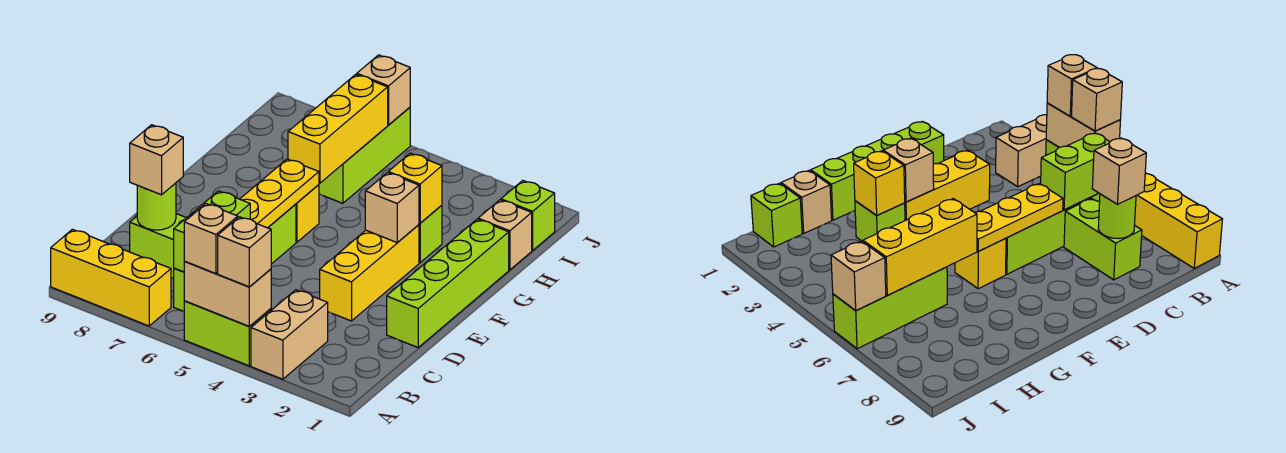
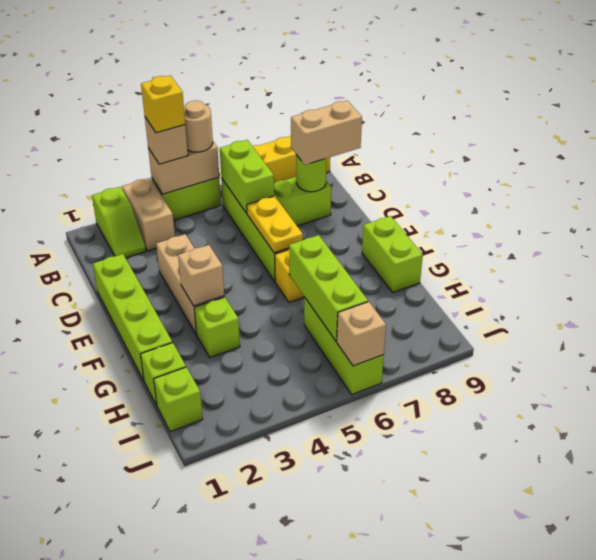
none -> lime slope A2:B2 level 1 top A
tan brick A5 level 3 -> tan round brick A5 level 3
tan brick C8 level 3 -> tan brick C8:C9 level 3
yellow brick D3:F3 level 1 -> tan brick D3:F3 level 1
yellow plate D6:F6 level 2 -> yellow plate D6:E6 level 2
none -> lime brick F9:G9 level 1
yellow brick G3 level 2 -> yellow brick A4 level 4
yellow brick G6:I6 level 2 -> lime brick G6:I6 level 2
tan brick H1 level 1 -> lime brick H1 level 1

